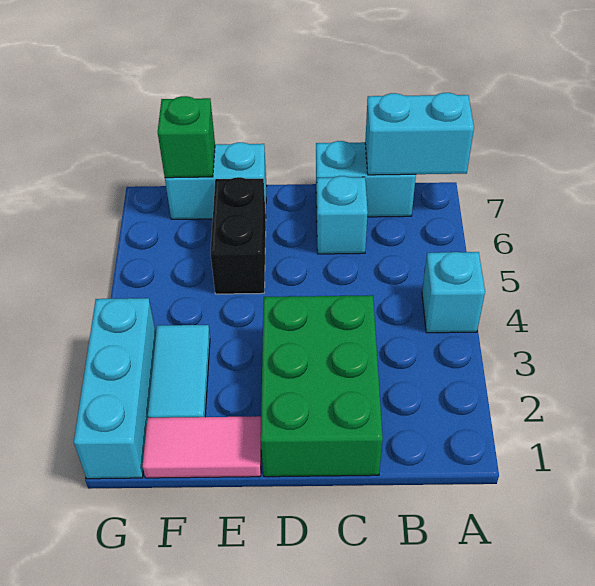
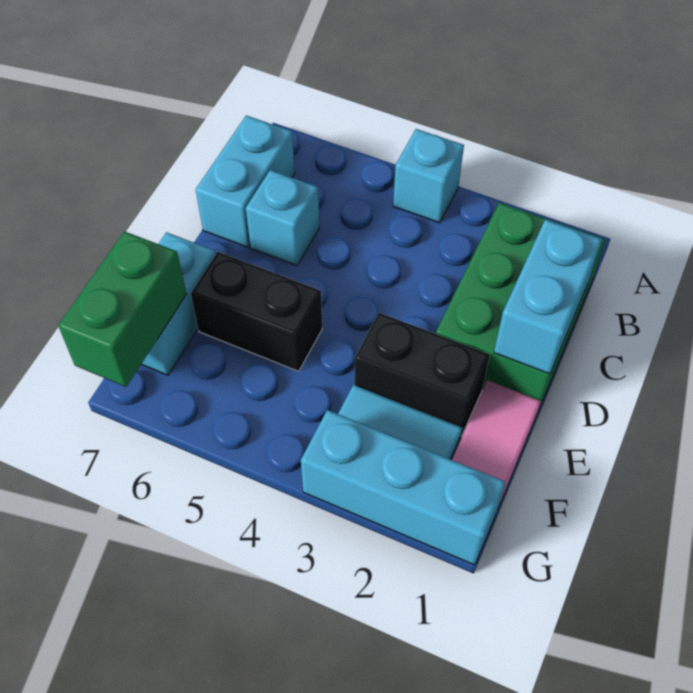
cyan brick A7:B7 level 2 -> cyan brick C1:D1 level 2
green brick C1:D3 level 1 -> green brick B1:D2 level 1
none -> black brick E2:E3 level 1
green brick F7 level 2 -> green brick F7:G7 level 2

